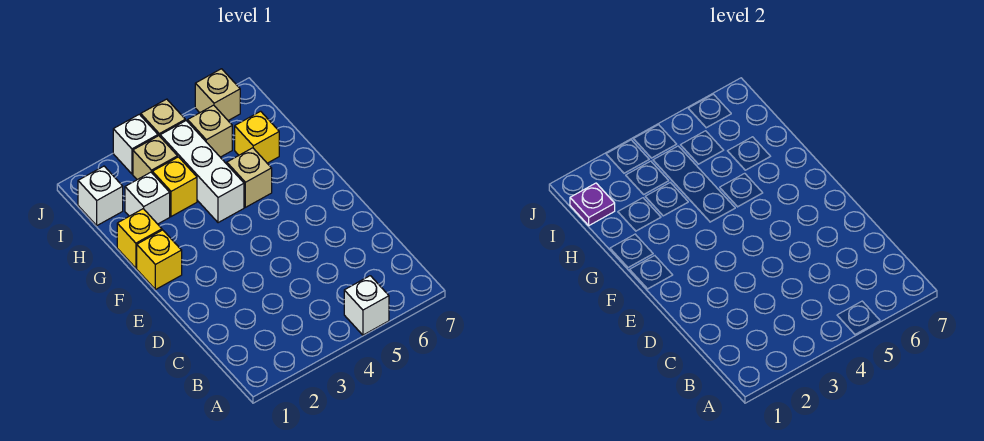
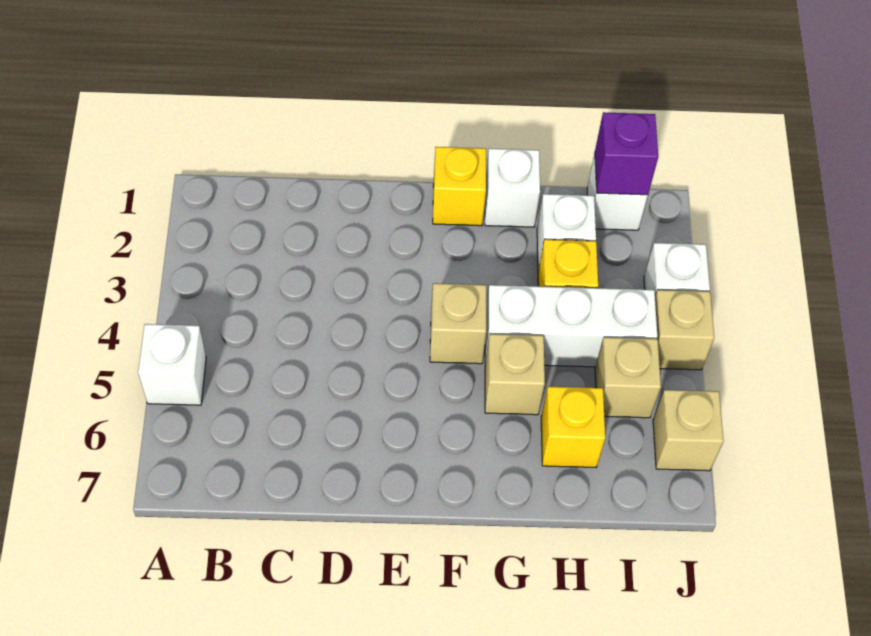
yellow brick G1 level 1 -> white brick G1 level 1
purple plate I1 level 2 -> purple brick I1 level 2
tan brick I3 level 1 -> tan brick F4 level 1

